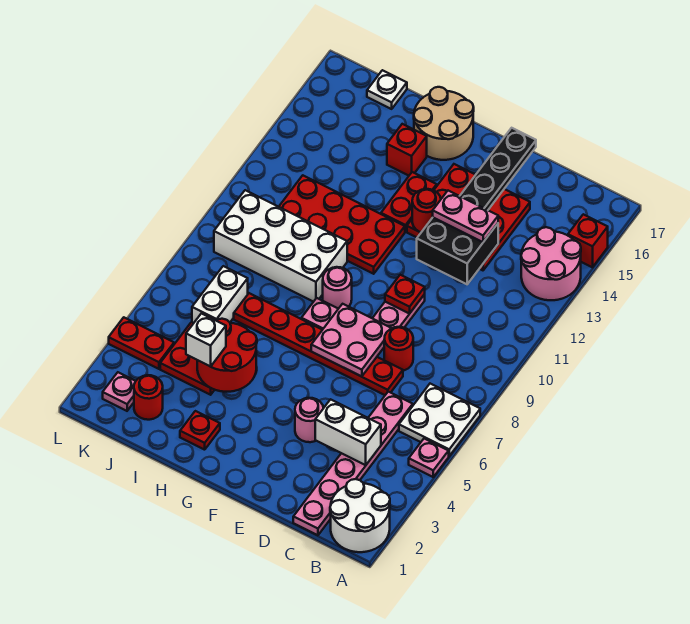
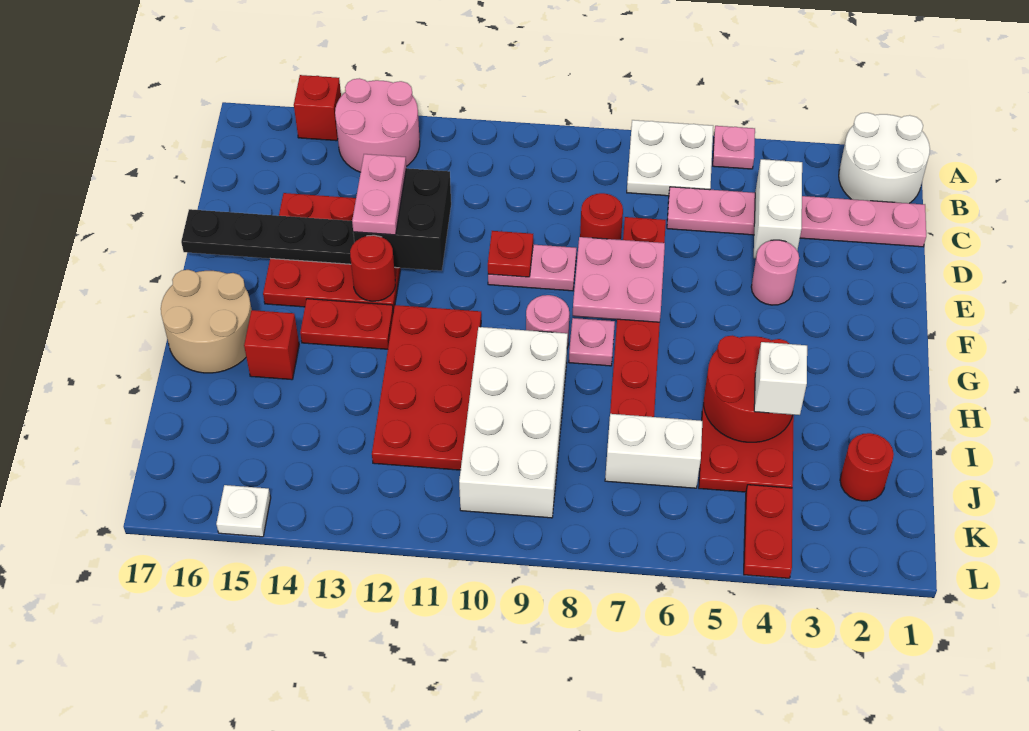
red plate H2 level 1 -> none
white plate J17 level 1 -> white plate L15 level 1
pink plate K2 level 1 -> none

